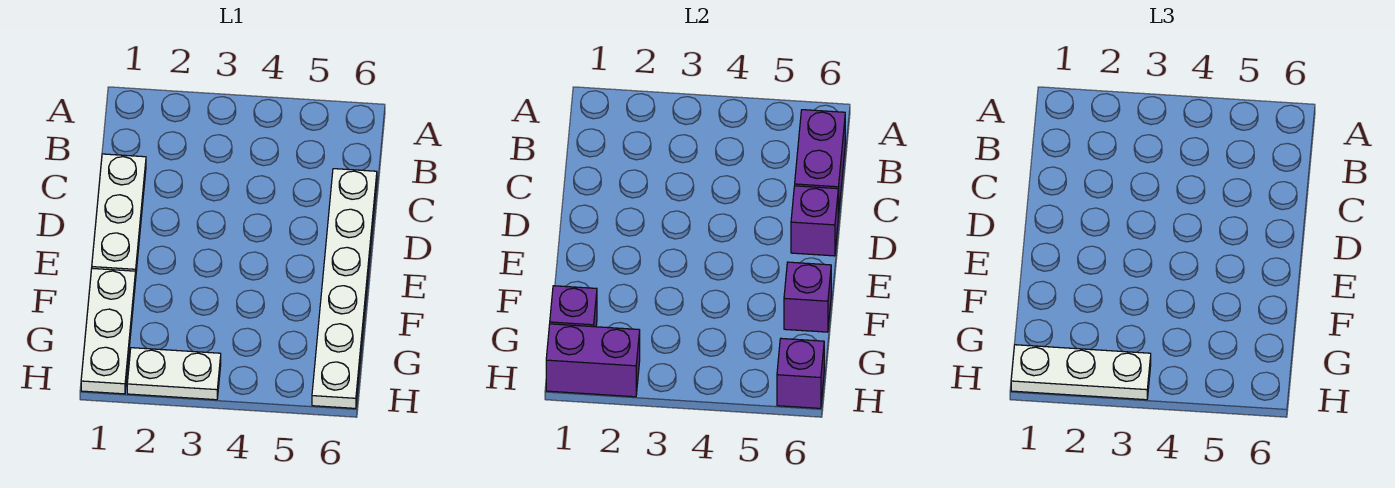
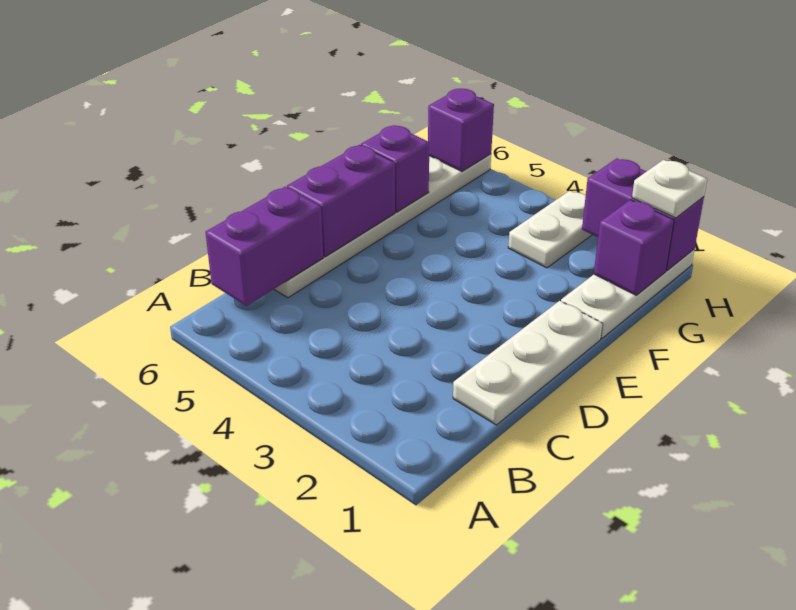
purple brick D6 level 2 -> purple brick D6:E6 level 2
white plate H1:H3 level 3 -> white plate H1 level 3
white plate H2:H3 level 1 -> white plate G3:H3 level 1

